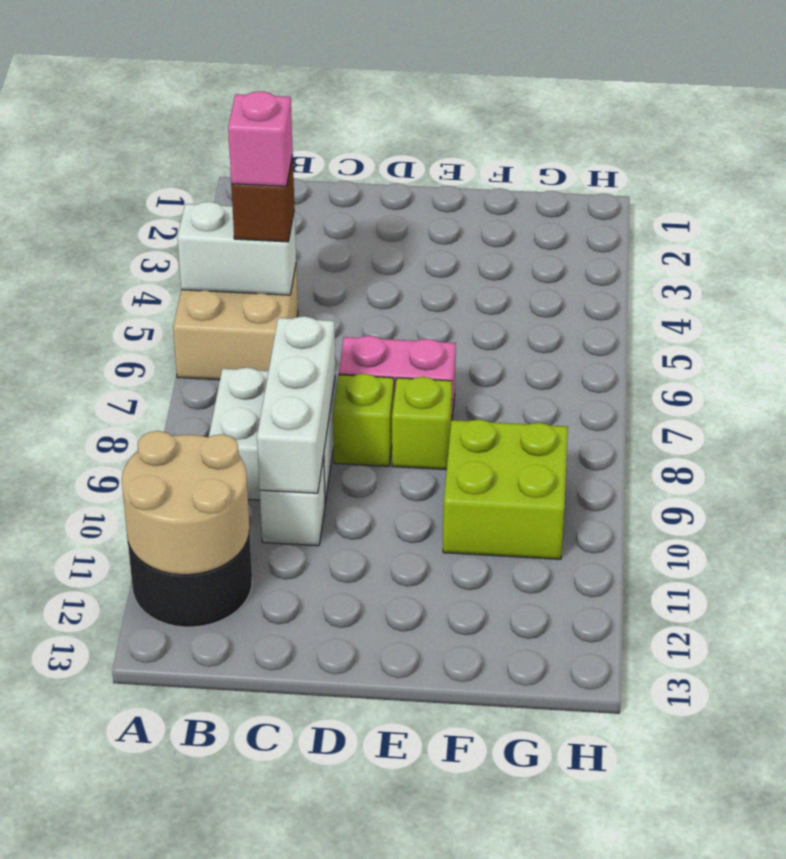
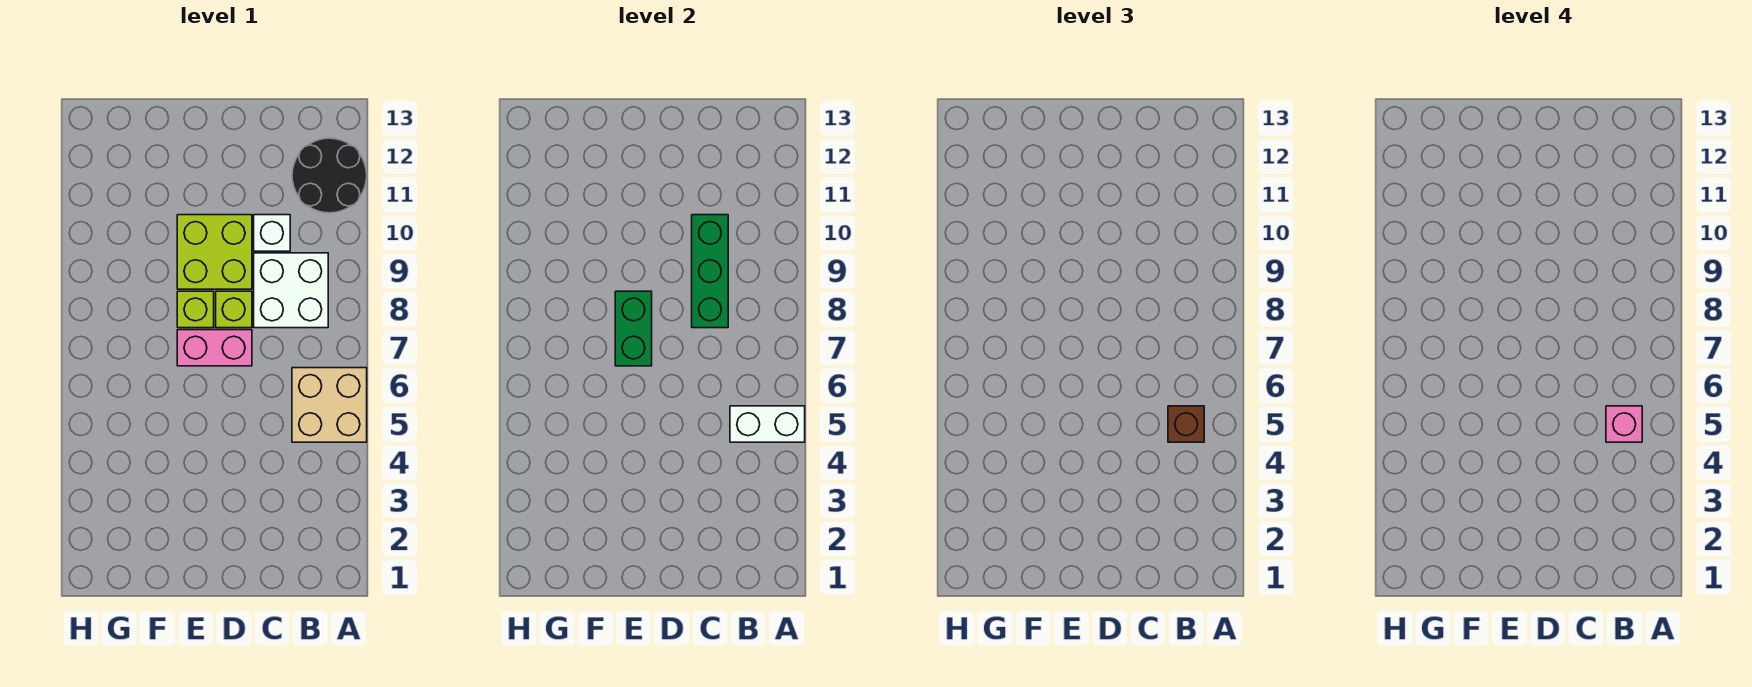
tan round brick A11:B12 level 2 -> none
white brick C8:C10 level 2 -> green brick C8:C10 level 2
none -> green brick E7:E8 level 2
lime brick F9:G10 level 1 -> lime brick D9:E10 level 1

